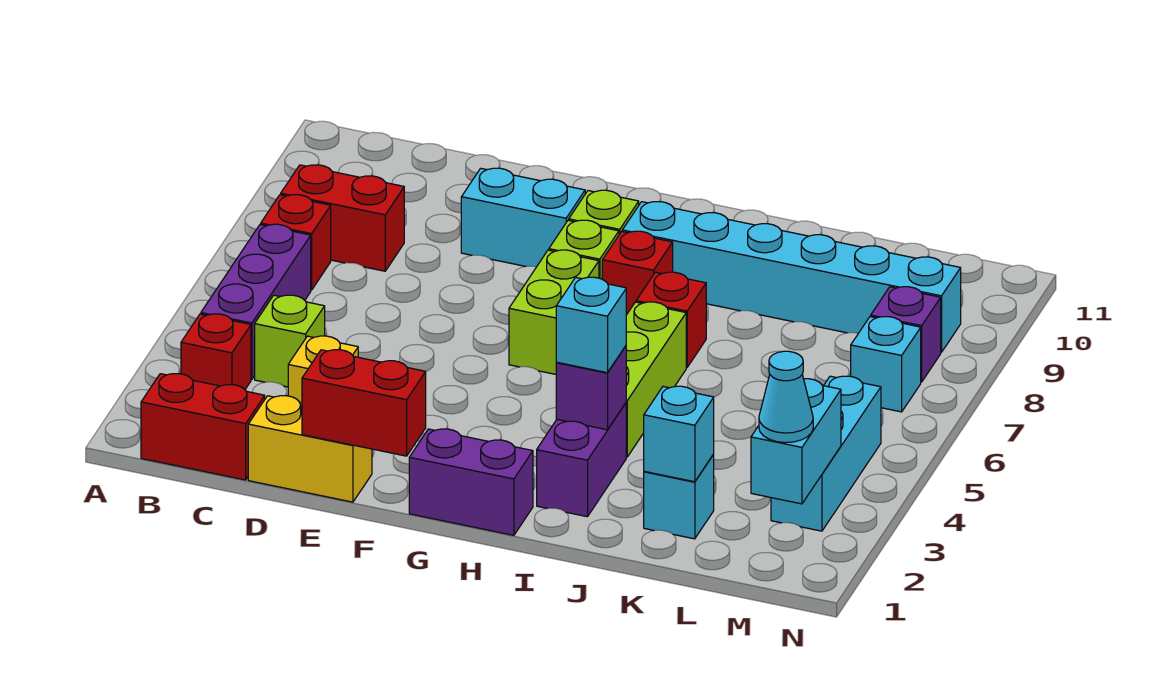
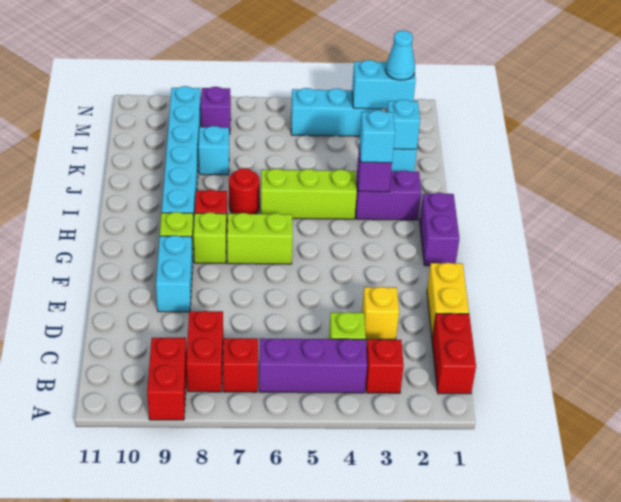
red brick E1:F1 level 2 -> red brick A9:B9 level 1
red brick I7 level 1 -> red round brick I7 level 1
cyan brick M7 level 1 -> cyan brick K8 level 1

